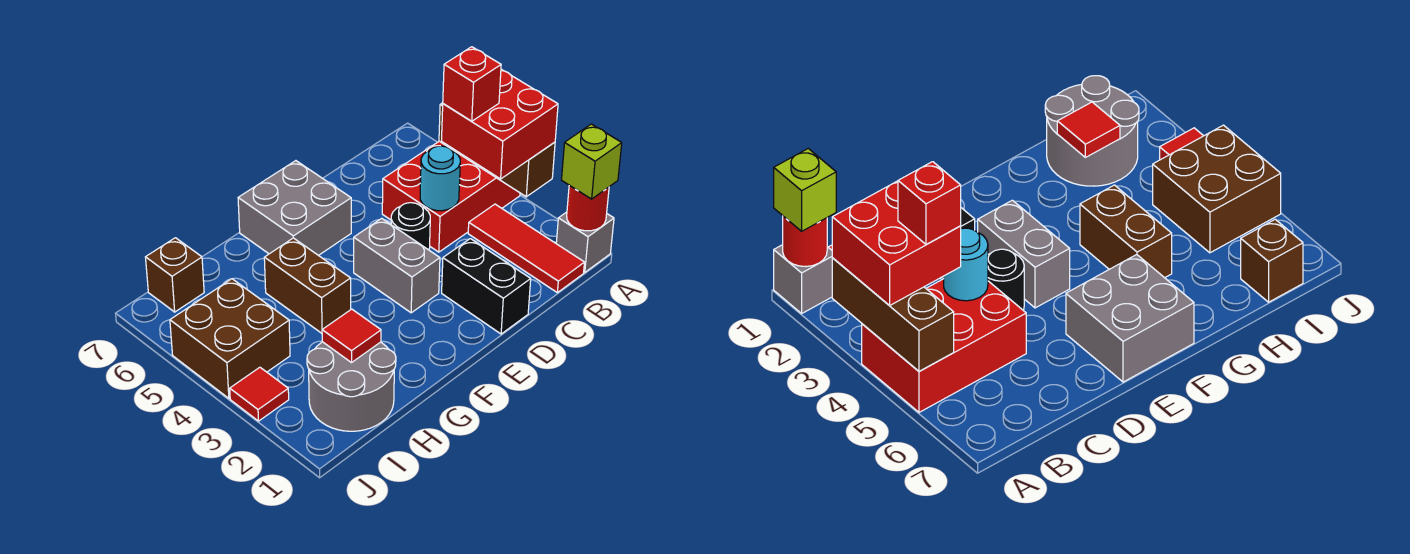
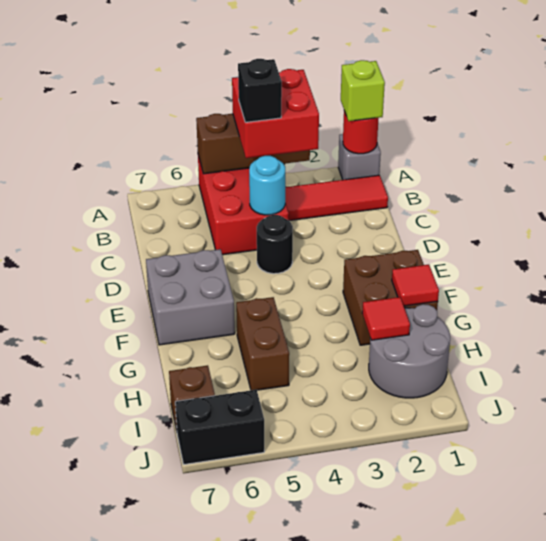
red brick B4 level 4 -> black brick B4 level 4
black brick D1:D2 level 1 -> black brick J6:J7 level 1
grey brick E3:E4 level 1 -> none
brown brick G4:G5 level 1 -> brown brick G5:H5 level 1
brown brick I4:J5 level 1 -> brown brick F1:G2 level 1
red tile J3 level 1 -> red tile G1 level 2

